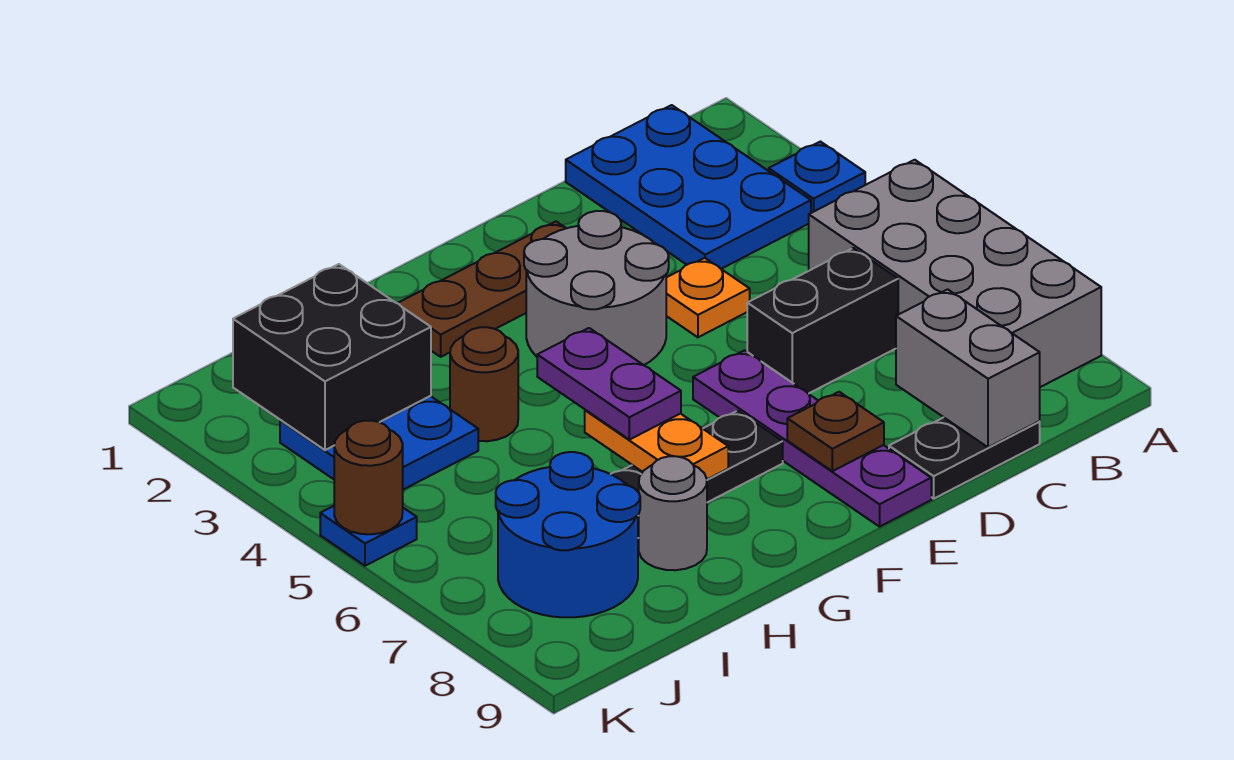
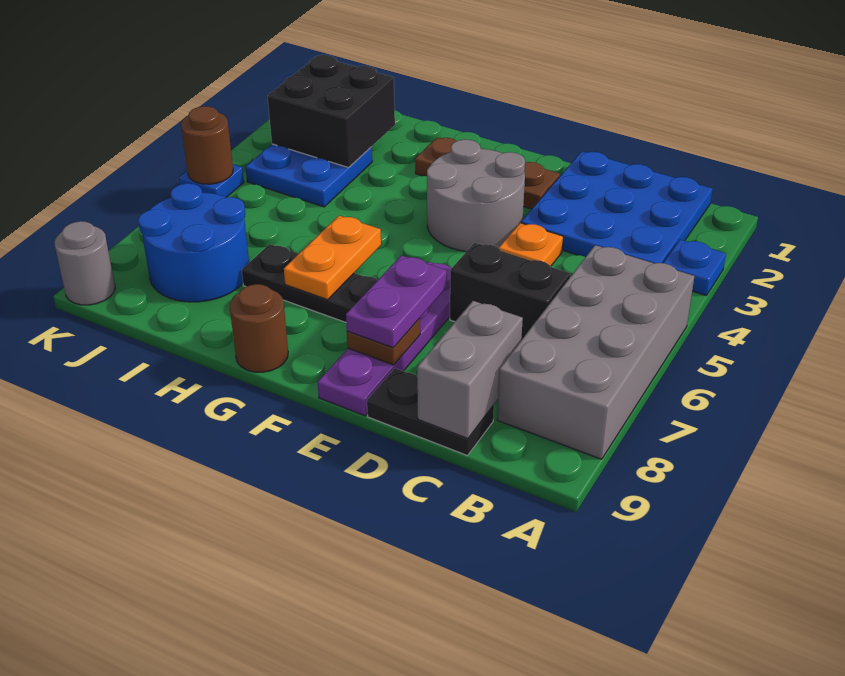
blue plate B1:C3 level 1 -> blue plate B1:D3 level 1
purple plate G5:G6 level 3 -> purple plate E7:E8 level 3
brown round brick H4 level 1 -> brown round brick G9 level 1
grey round brick H8 level 1 -> grey round brick K9 level 1

